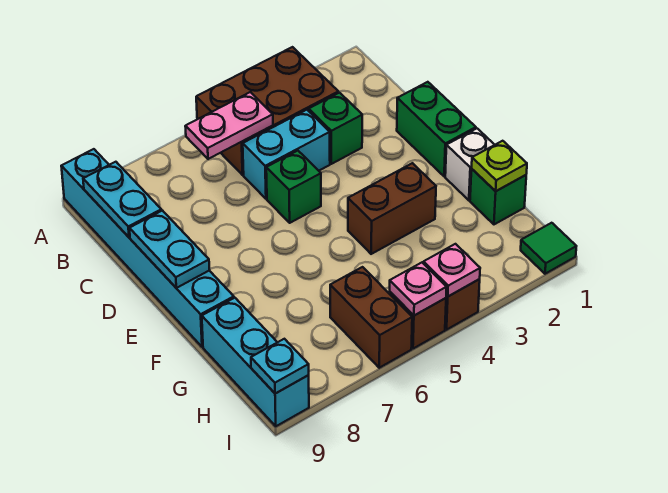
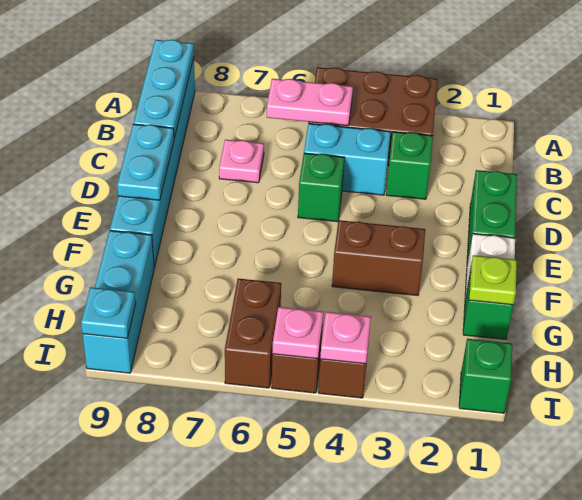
cyan plate B9:C9 level 2 -> cyan plate A9:C9 level 2
none -> pink plate C7 level 1
green tile I1 level 1 -> green brick I1 level 1

